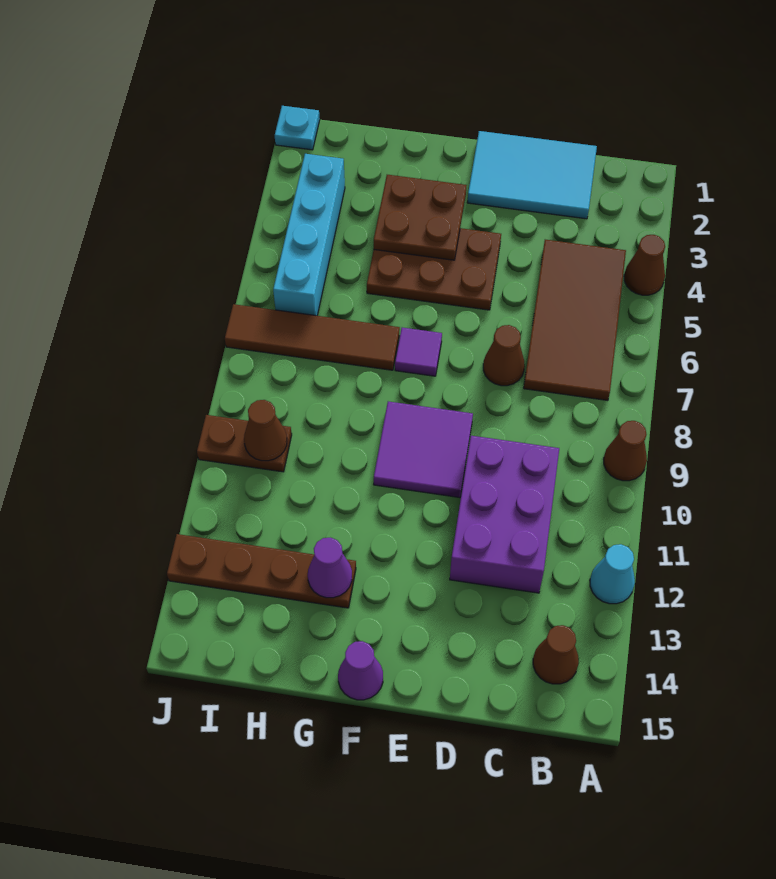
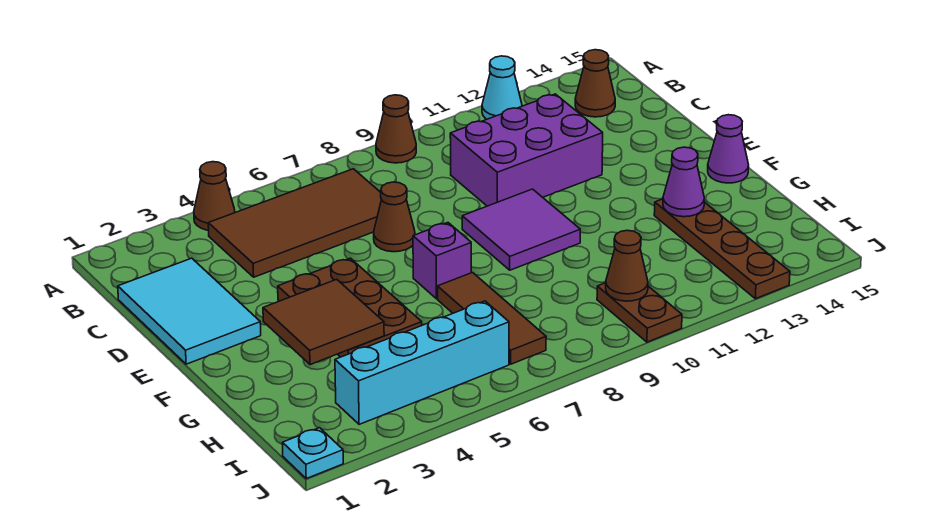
brown plate F3:G4 level 2 -> brown tile F3:G4 level 2
purple tile F7 level 1 -> purple brick F7 level 1
brown tile G7:J7 level 1 -> brown tile G7:I7 level 1

